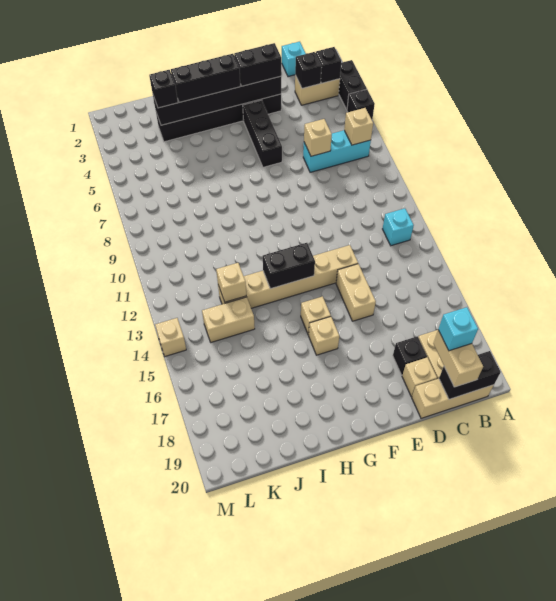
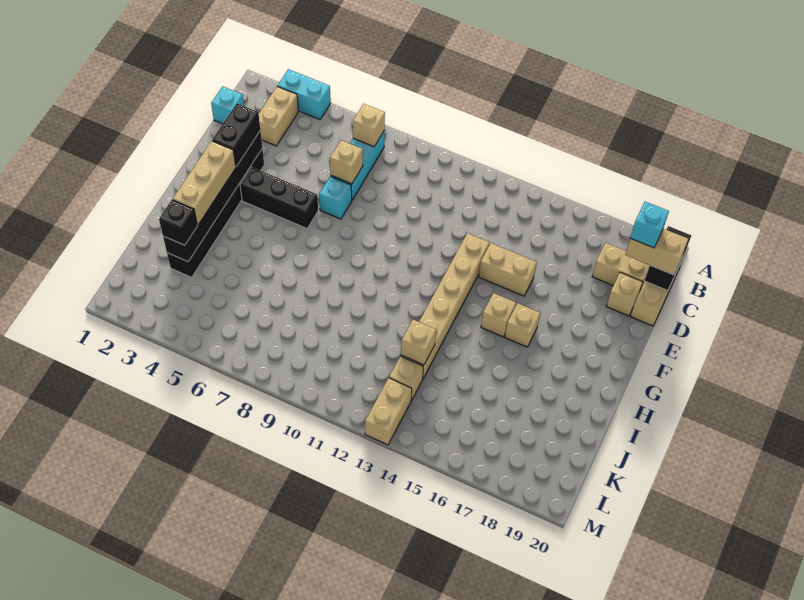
black brick A3:A4 level 1 -> cyan brick A3:A4 level 1
black brick A5 level 1 -> none
black brick B3 level 2 -> none
cyan brick B12 level 1 -> cyan brick E7 level 1
black brick C3 level 2 -> none
black brick D18 level 1 -> none
black brick G3:I3 level 3 -> tan brick G3:I3 level 3
black brick G13:H13 level 2 -> none
tan brick J14:K14 level 1 -> tan brick L13:M13 level 1
tan brick M14 level 1 -> tan brick K13 level 1

